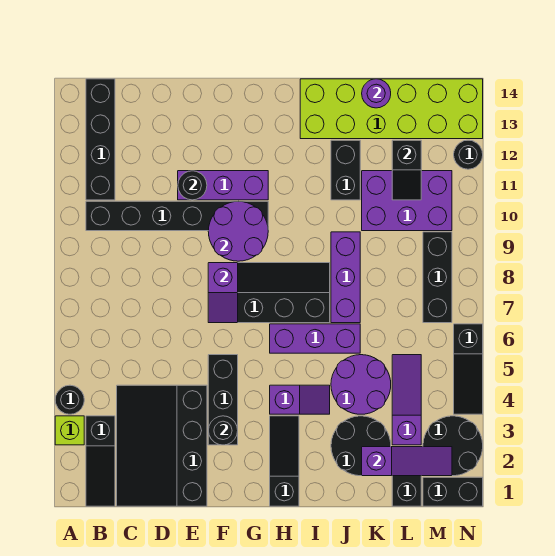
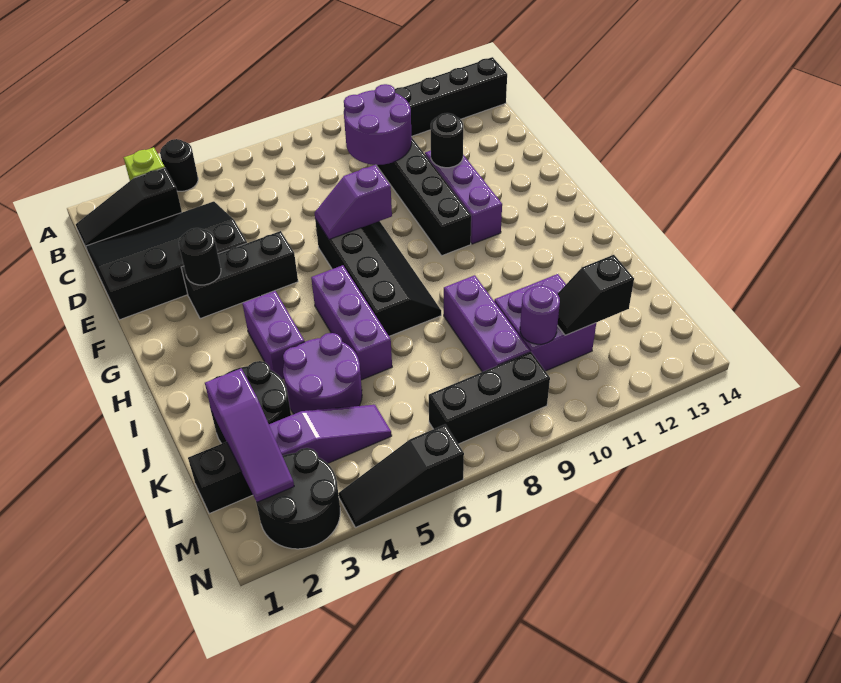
purple round brick F9:G10 level 2 -> purple round brick C9:D10 level 2
black slope H1:H3 level 1 top 1 -> none
purple slope H4:I4 level 1 top H -> purple brick H4:I4 level 1
lime brick I13:N14 level 1 -> none
purple brick J7:J9 level 1 -> purple brick J9:L9 level 1
black brick J11:J12 level 1 -> none
purple brick K10:M11 level 1 -> purple brick K10:L11 level 1
purple round brick K14 level 2 -> purple round brick L10 level 2
black brick M1:N1 level 1 -> none
black round brick N12 level 1 -> none

